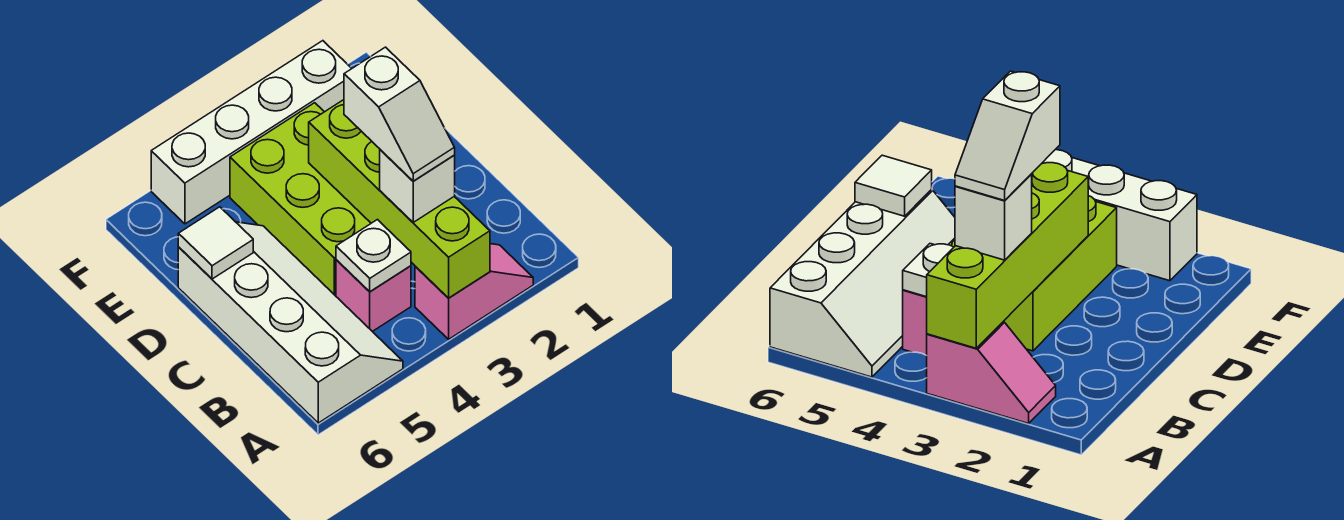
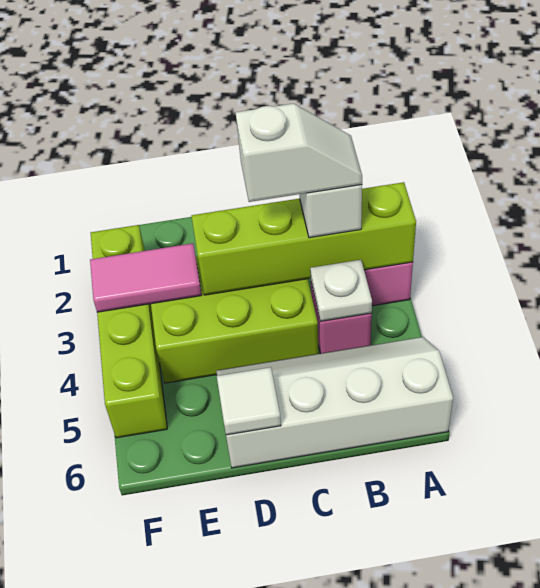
none -> pink tile E3:F3 level 2
white brick F2:F5 level 1 -> lime brick F2:F5 level 1

